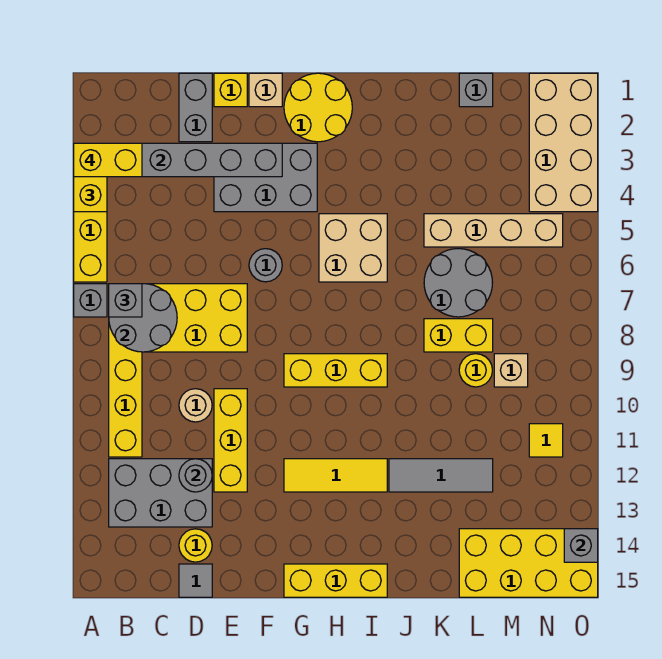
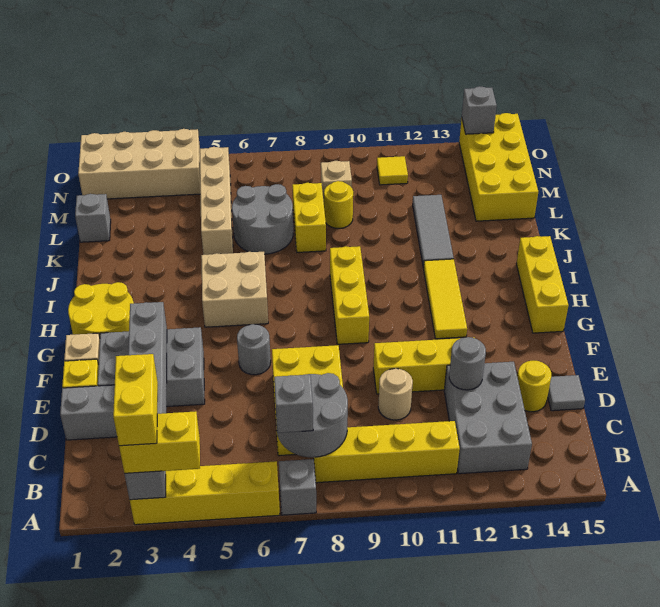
grey brick E3:G4 level 1 -> grey brick E2:F4 level 1

